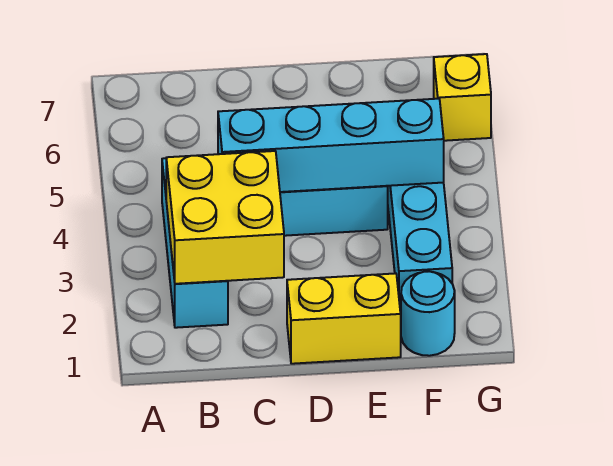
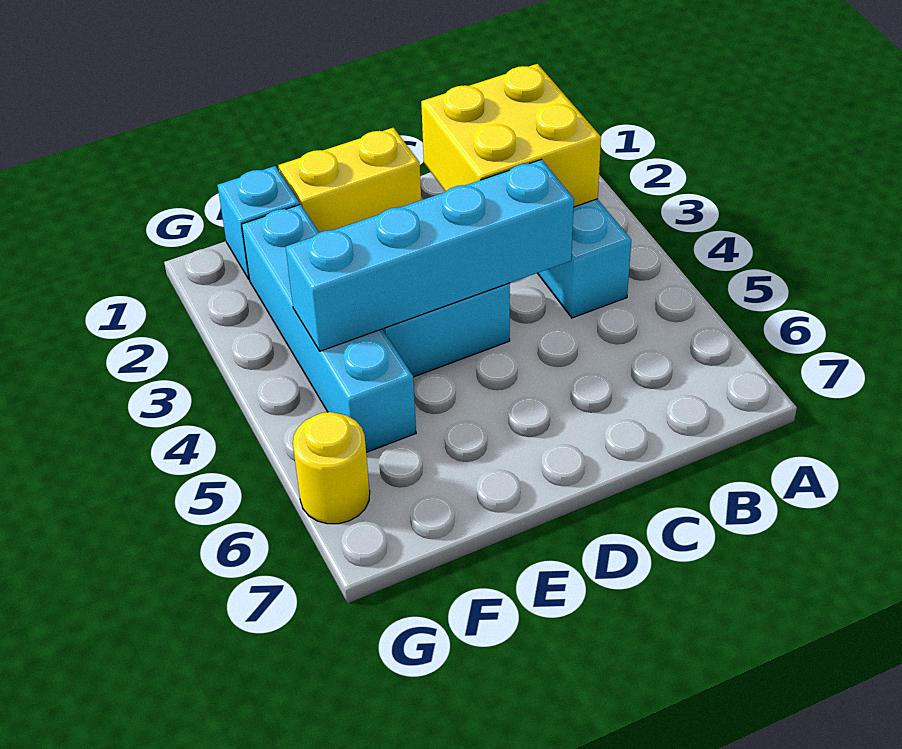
cyan round brick F1 level 1 -> cyan brick F1 level 1
yellow brick G6 level 1 -> yellow round brick G6 level 1

